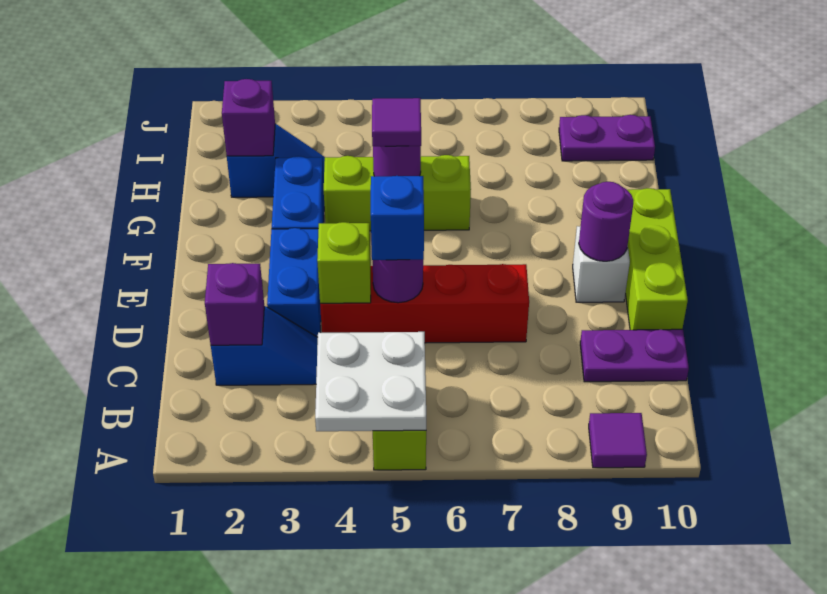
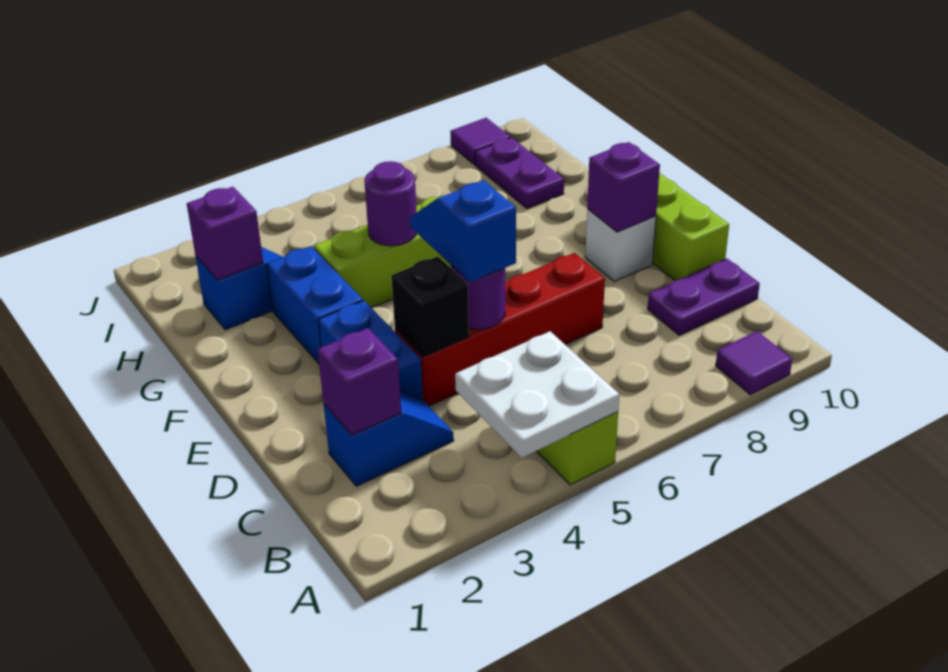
lime brick D4 level 2 -> black brick D4 level 2
purple round brick E9 level 2 -> purple brick E9 level 2
purple tile G5 level 3 -> purple tile J9 level 1
purple plate I9:I10 level 1 -> purple plate H9:I9 level 1

